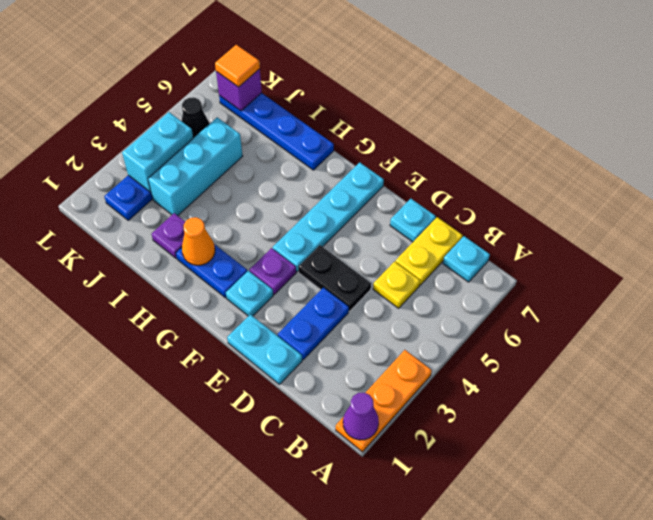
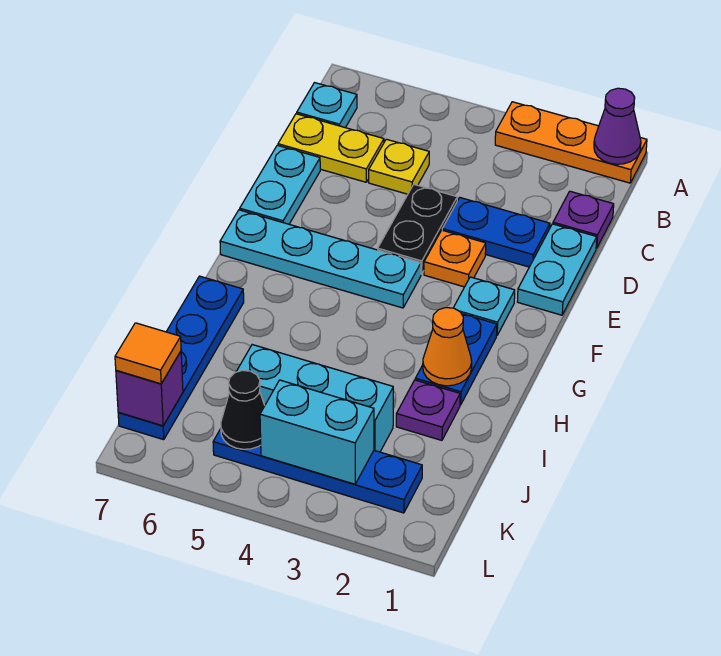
cyan plate D7 level 1 -> cyan plate D7:E7 level 1
none -> orange plate E3 level 1
purple plate F3 level 1 -> purple plate C1 level 1

